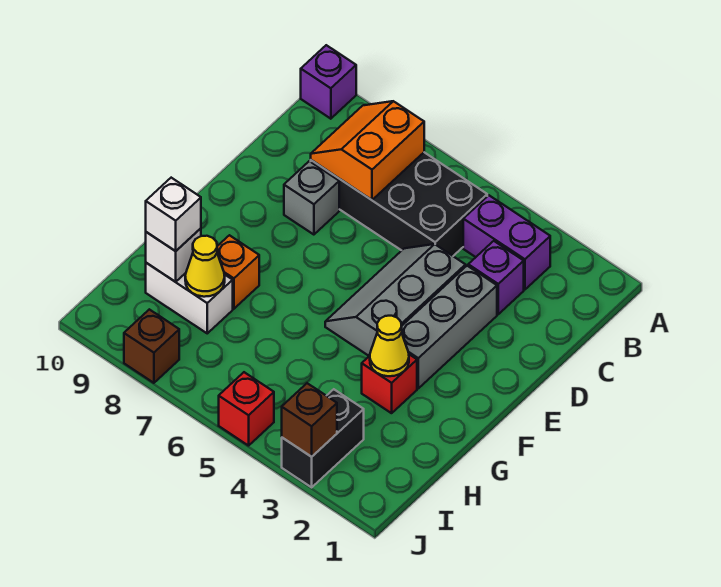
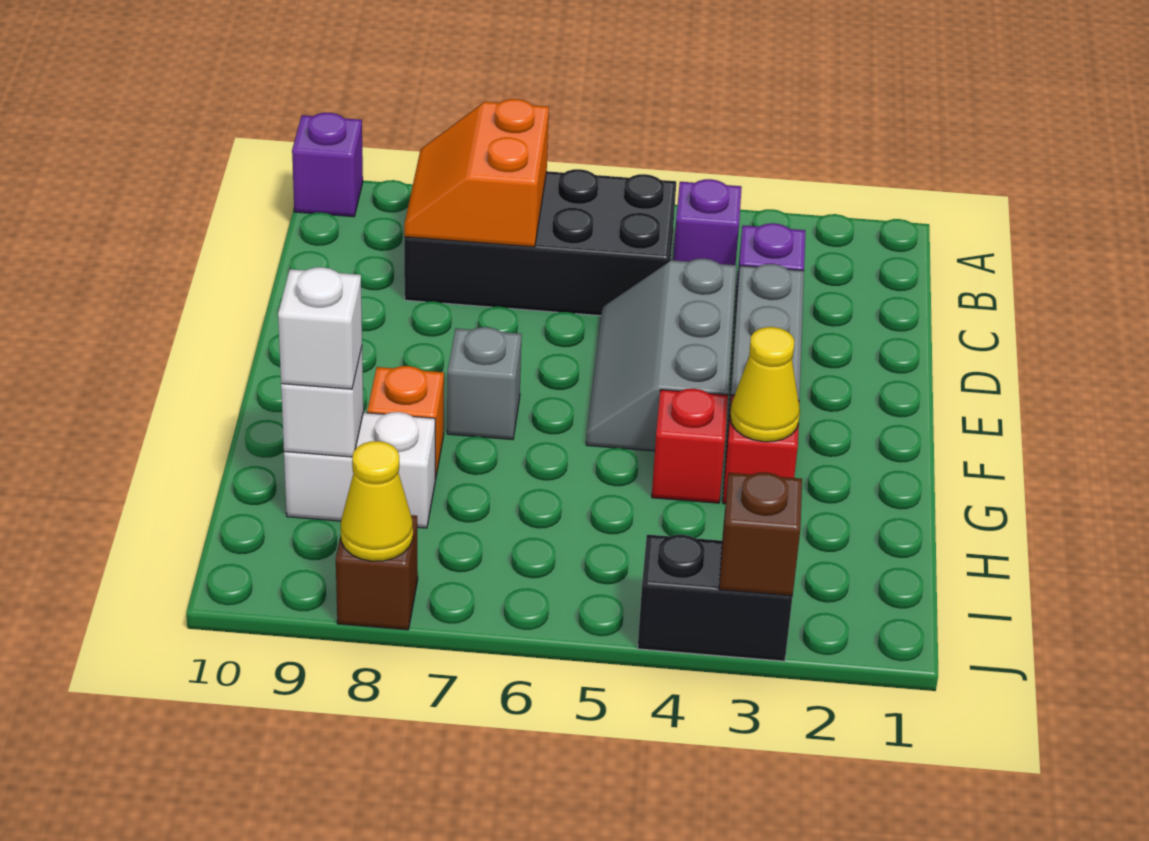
purple brick B3:B4 level 1 -> purple brick B4 level 1
grey brick D8 level 1 -> grey brick F7 level 1
yellow cone H8 level 2 -> yellow cone J8 level 2
black brick I3:J3 level 1 -> black brick J3:J4 level 1
red brick J5 level 1 -> red brick G4 level 1

